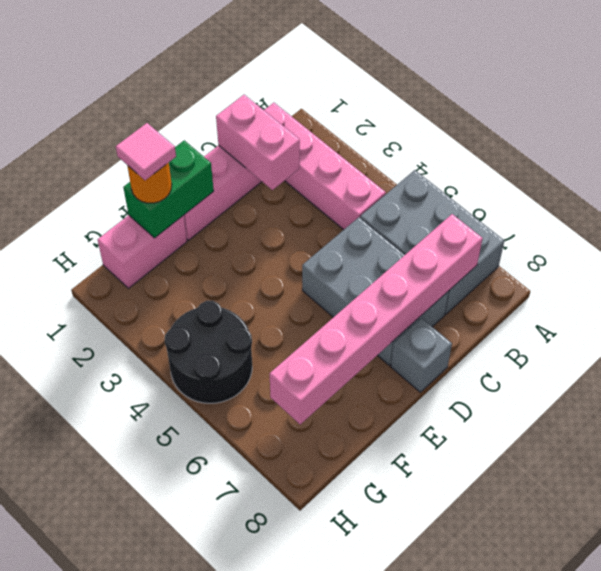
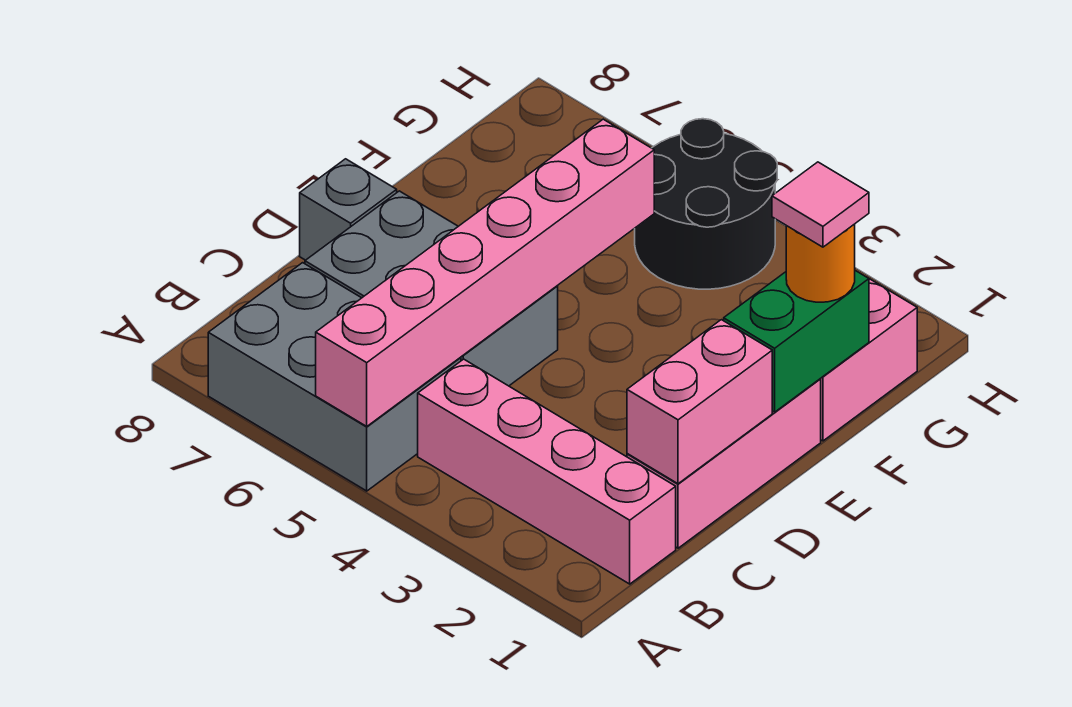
pink brick B7:G7 level 2 -> pink brick A5:F5 level 2
pink brick C1:C2 level 2 -> pink brick C1:D1 level 2

